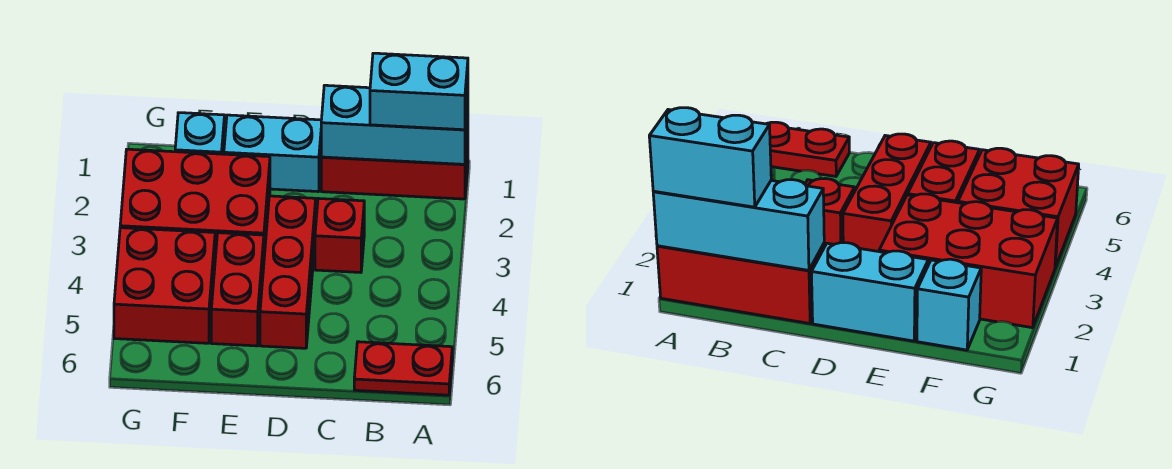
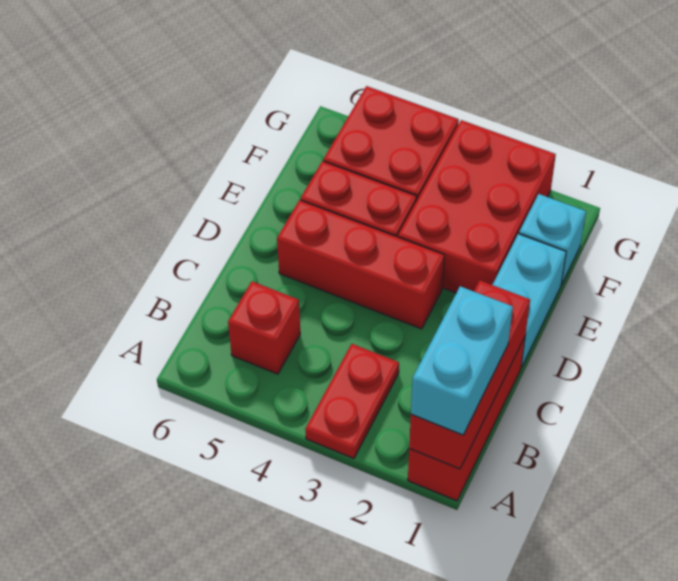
cyan brick A1:C1 level 2 -> red brick A1:C1 level 2
red plate A6:B6 level 1 -> red plate A3:B3 level 1
red brick C3 level 1 -> red brick B5 level 1

